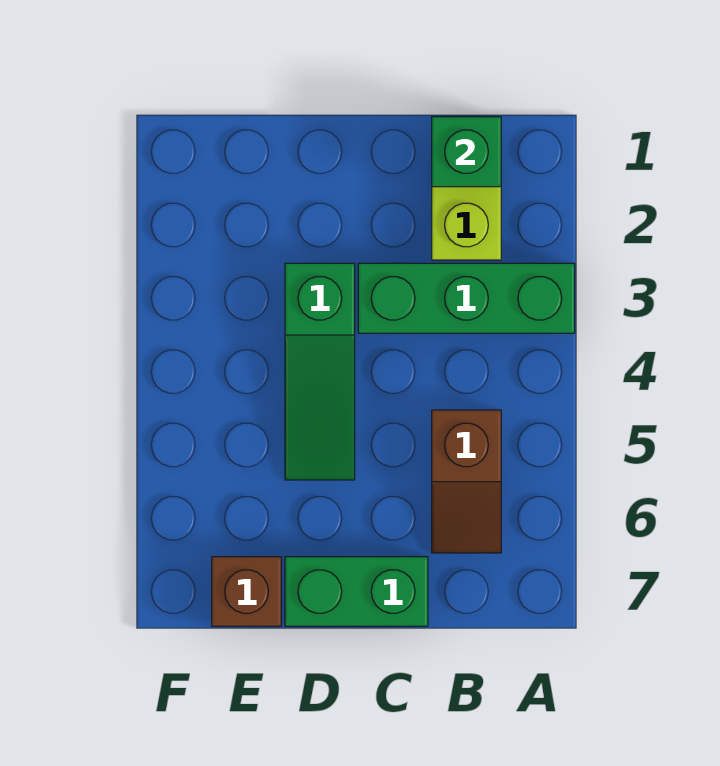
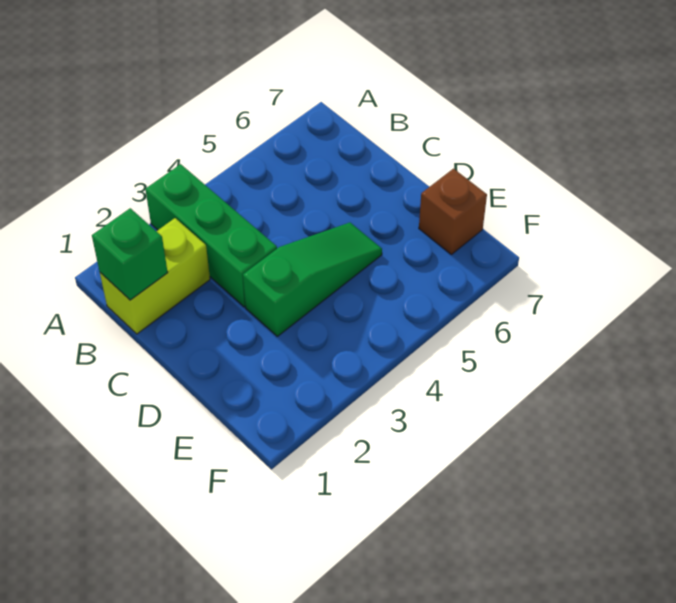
brown slope B5:B6 level 1 top 5 -> none
green brick C7:D7 level 1 -> none

